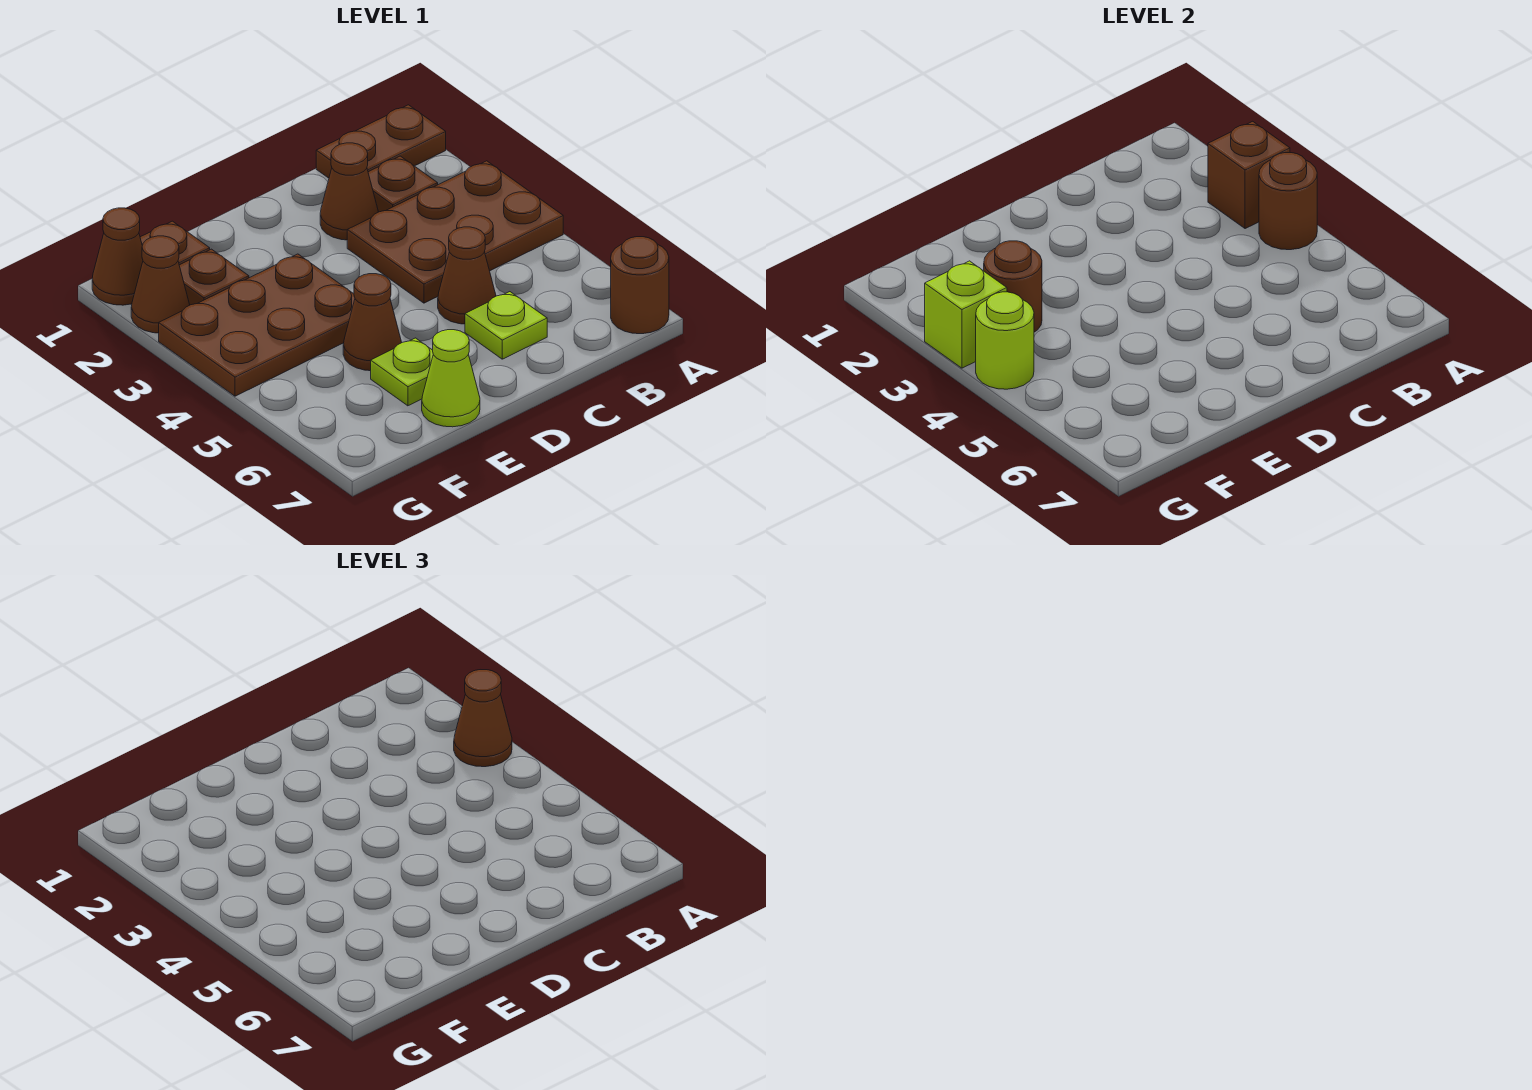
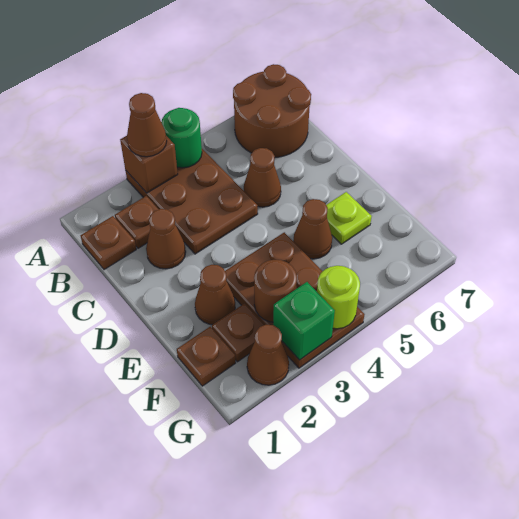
brown plate A1:B1 level 1 -> brown plate B1 level 1
brown round brick A4 level 2 -> green round brick A4 level 2
brown round brick A7 level 1 -> brown round brick A6:B7 level 1
lime plate C6 level 1 -> none
lime cone E7 level 1 -> none
brown cone G1 level 1 -> brown cone E2 level 1
lime brick G3 level 2 -> green brick G3 level 2

